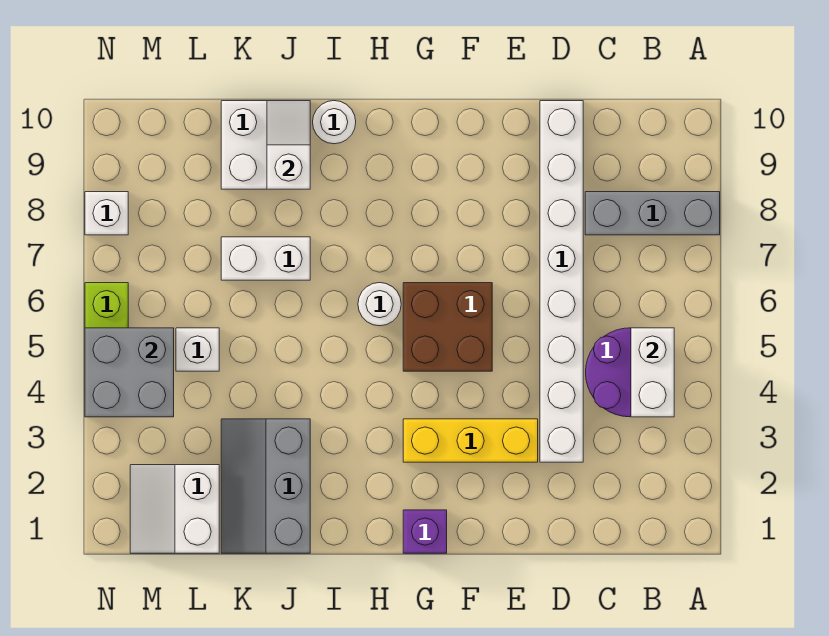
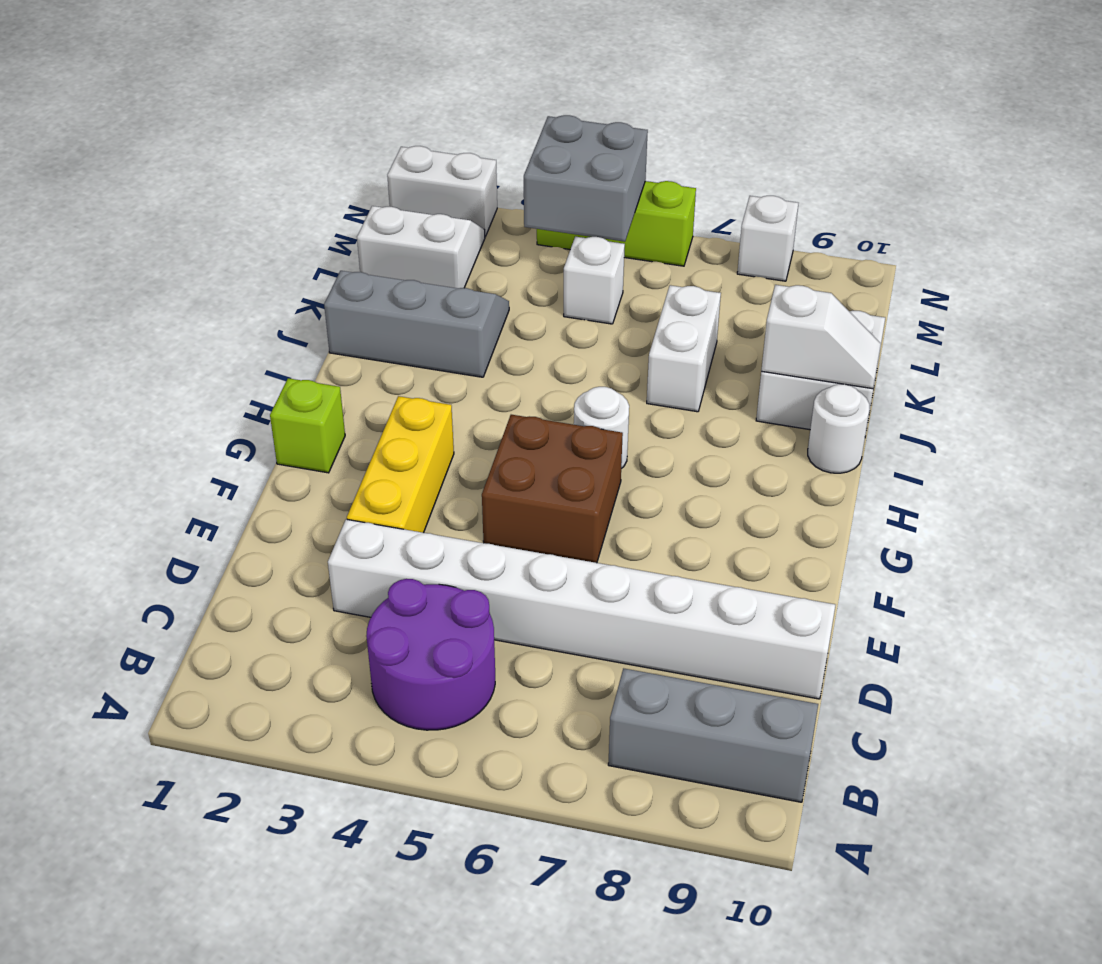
grey brick A8:C8 level 1 -> grey brick B8:B10 level 1
white brick B4:B5 level 2 -> white brick N1:N2 level 1
purple brick G1 level 1 -> lime brick G1 level 1

